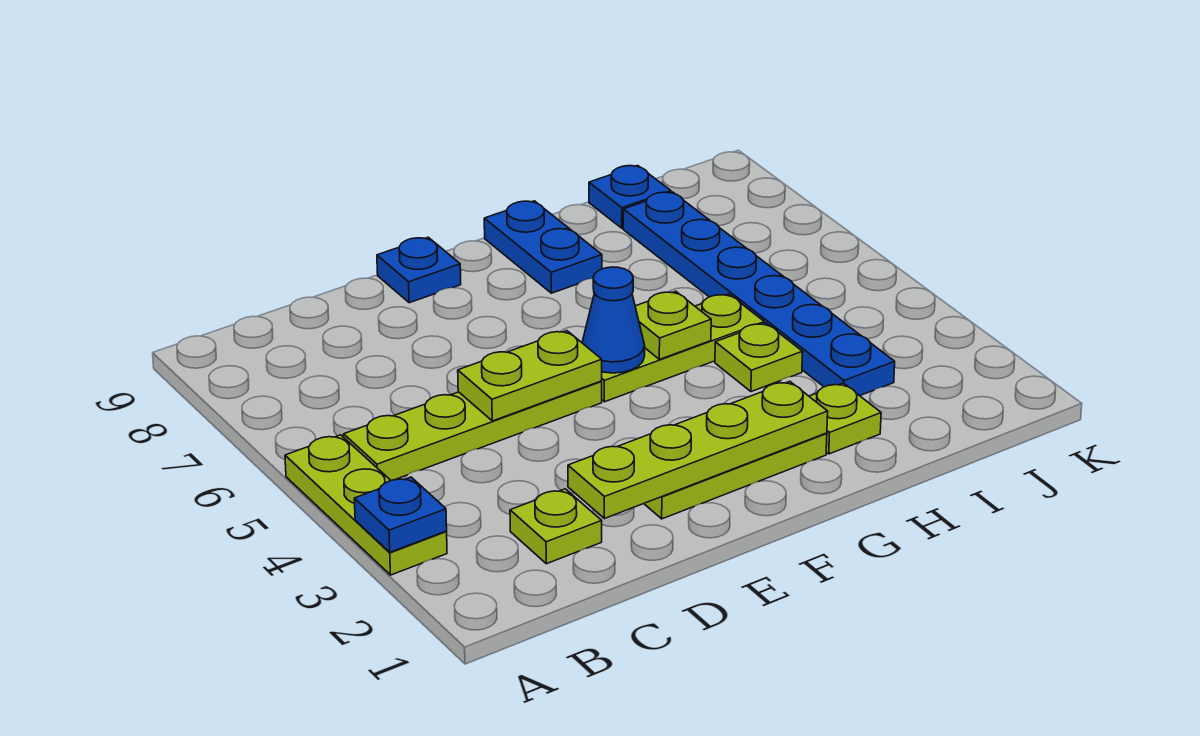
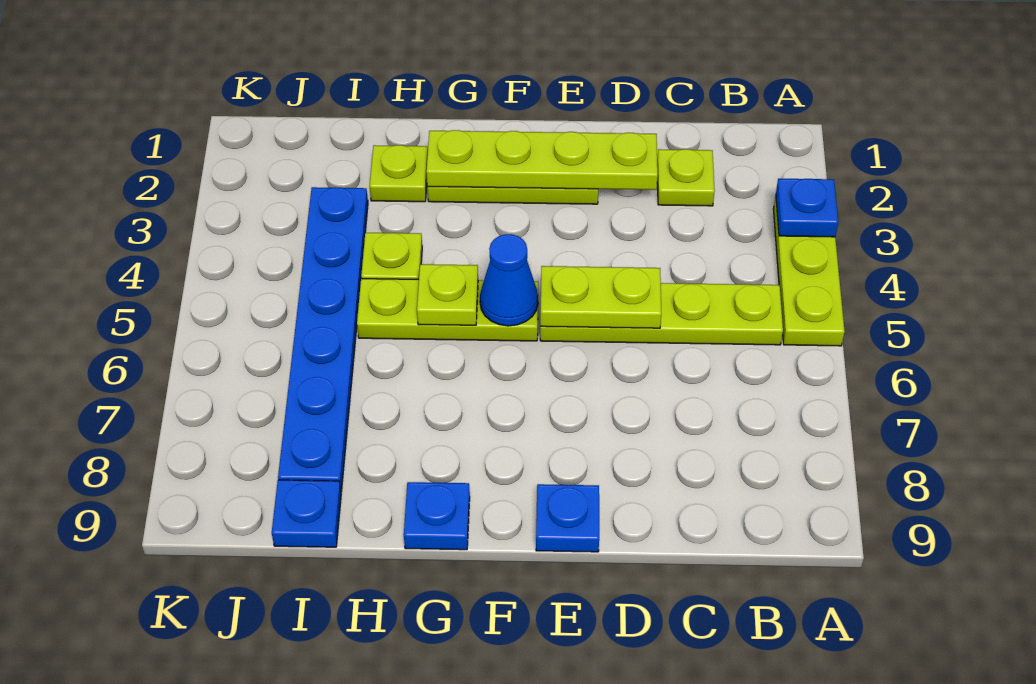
blue plate G8:G9 level 1 -> blue plate G9 level 1

